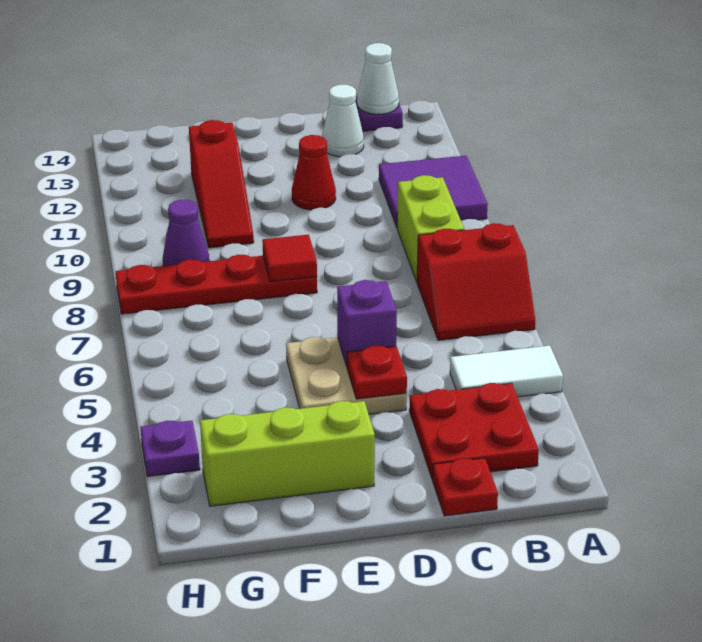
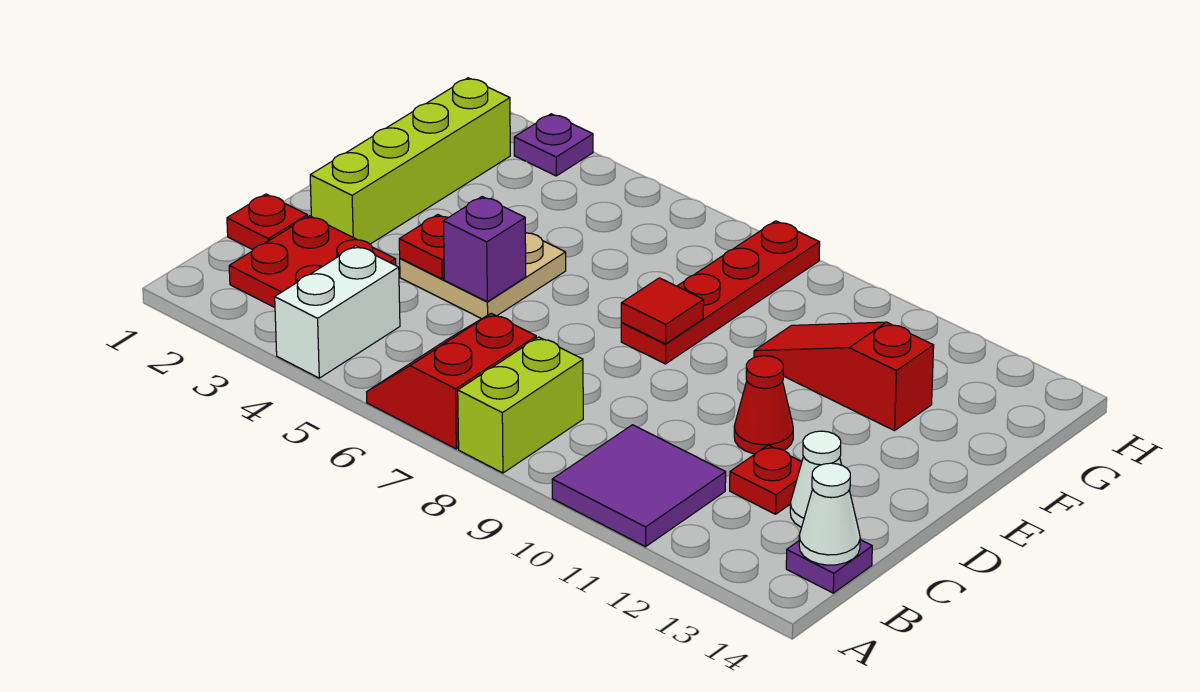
white tile A4:B4 level 1 -> white brick A4:B4 level 1
lime brick B8:B9 level 1 -> lime brick A8:B8 level 1
none -> red plate C12 level 1
lime brick E2:G2 level 1 -> lime brick D2:G2 level 1
purple cone G9 level 1 -> none

